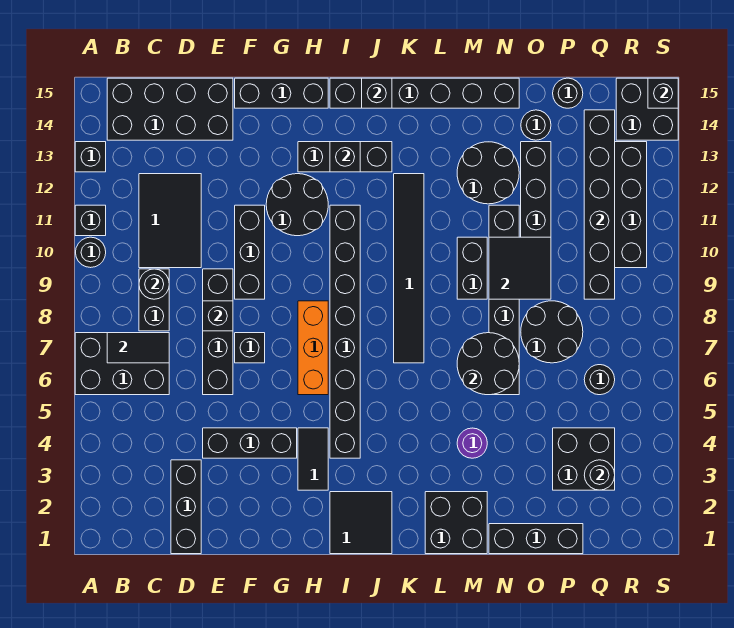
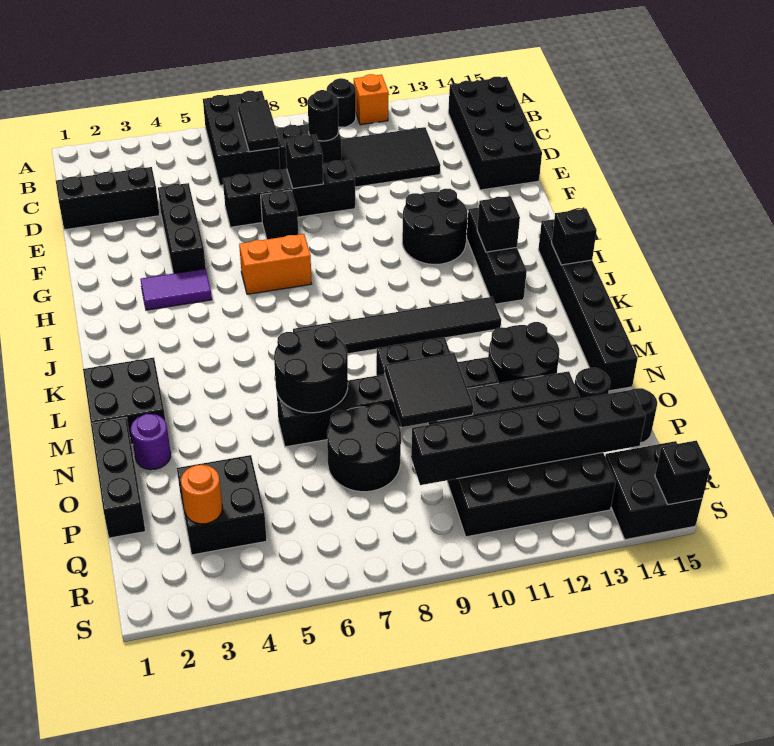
black brick A11 level 1 -> orange brick A11 level 1
black brick A13 level 1 -> none
black brick F9:F11 level 1 -> none
black brick F15:H15 level 1 -> none
black tile H3:H4 level 1 -> purple tile H3:H4 level 1
orange brick H6:H8 level 1 -> orange brick H6:H7 level 1
black tile I1:J2 level 1 -> none
black brick I4:I11 level 1 -> none
purple round brick M4 level 1 -> purple round brick N2 level 1
black round brick Q3 level 2 -> orange round brick Q3 level 2
black round brick Q6 level 1 -> none

